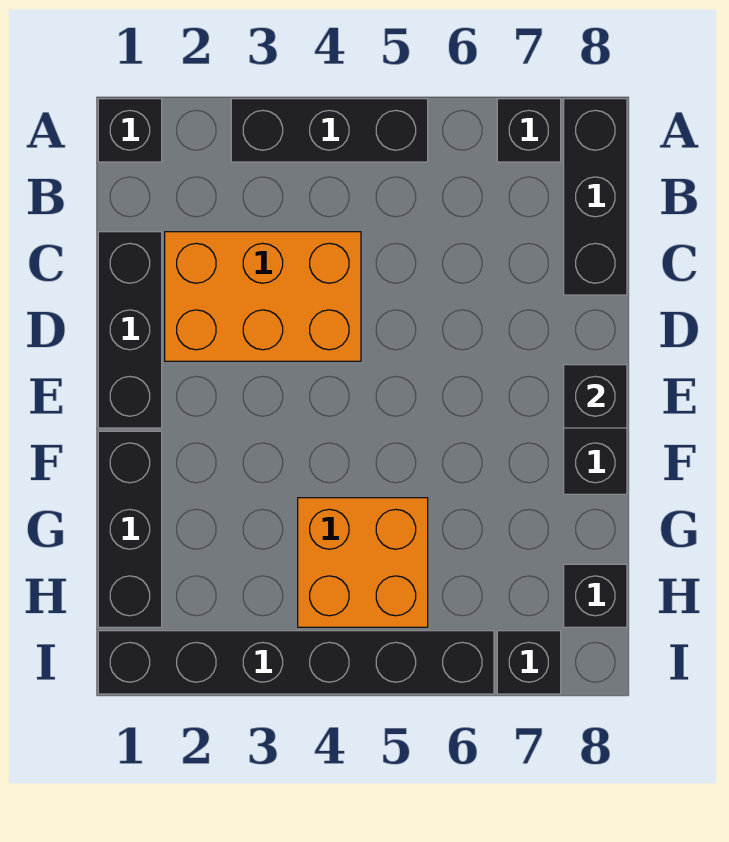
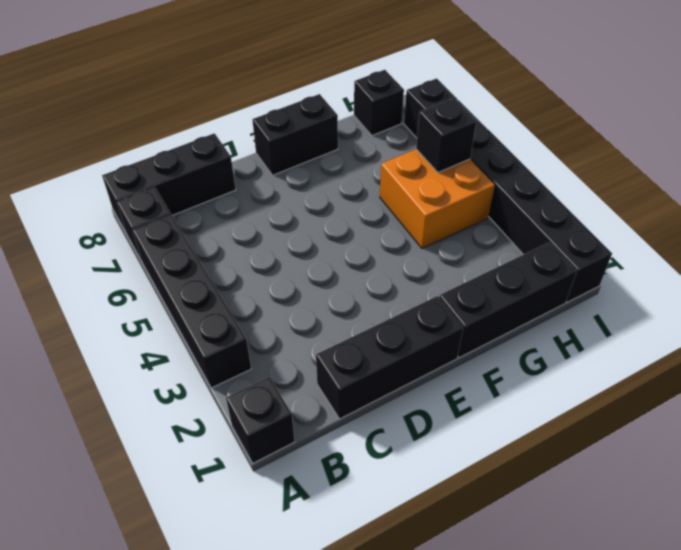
black brick A3:A5 level 1 -> black brick A3:A6 level 1
orange brick C2:D4 level 1 -> none
black brick E8 level 2 -> black brick H5 level 2

